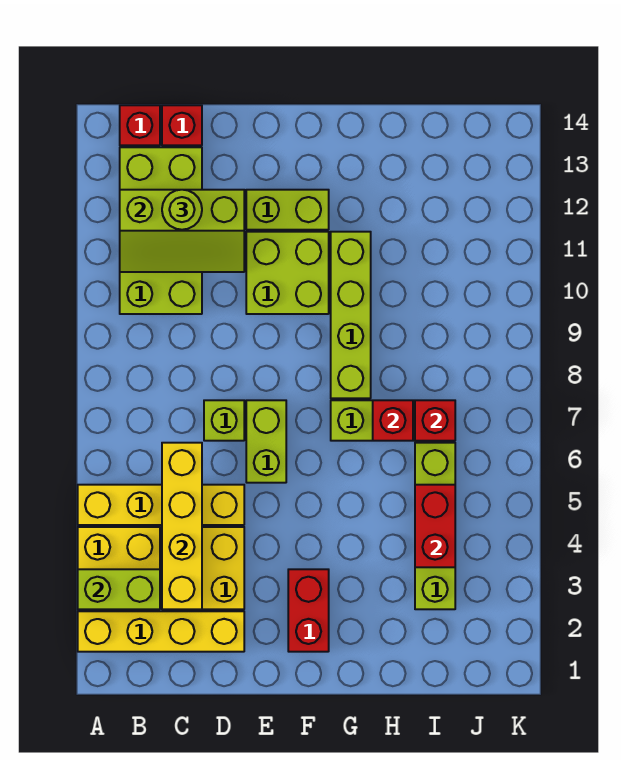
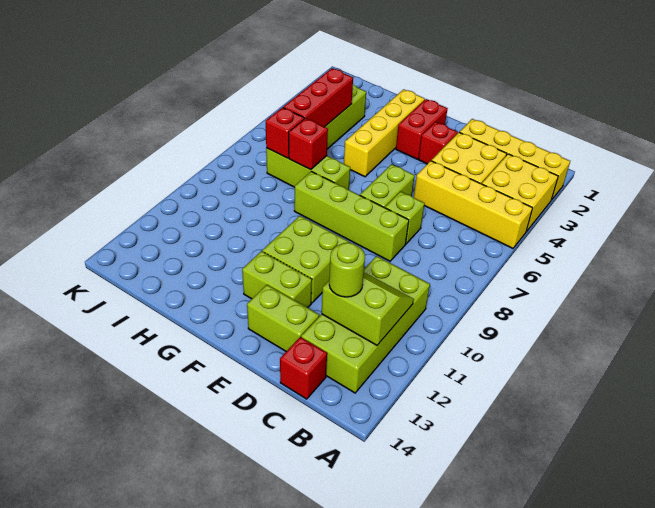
lime brick A3:B3 level 2 -> lime brick D13:E13 level 1
lime slope B11:D12 level 2 top 12 -> lime slope B11:C12 level 2 top 12
red brick B14 level 1 -> red brick E3 level 1
yellow brick C3:C6 level 2 -> yellow brick G2:G5 level 1
lime brick G8:G11 level 1 -> lime brick D8:G8 level 1
red brick I4:I5 level 2 -> red brick I4:I6 level 2

